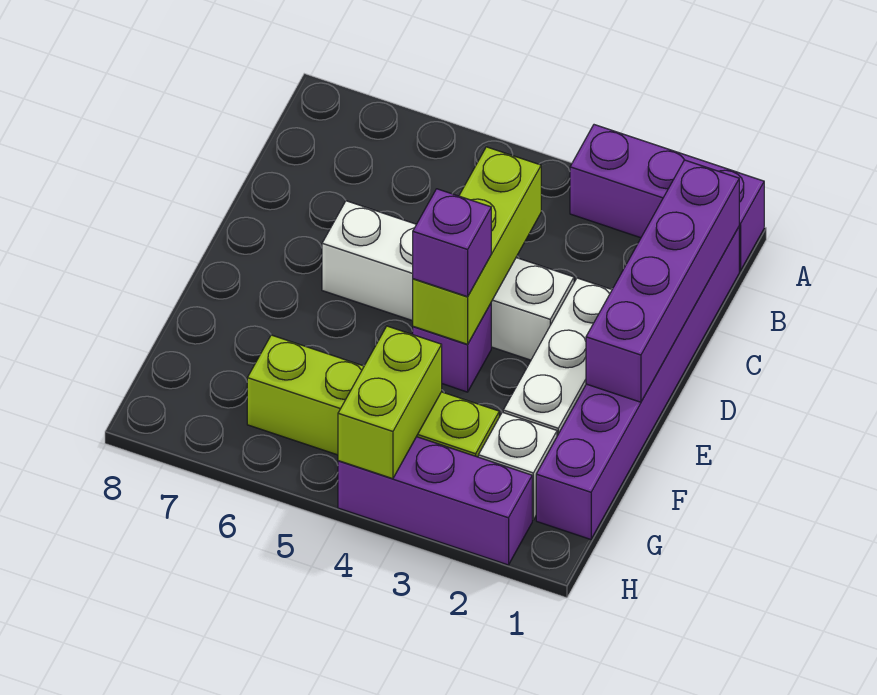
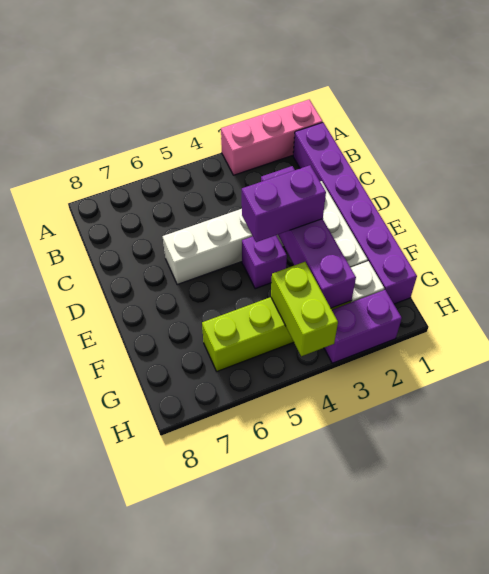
purple brick A1:A3 level 1 -> pink brick A1:A3 level 1
purple brick B1:E1 level 2 -> purple brick D3:G3 level 2
lime brick C4:E4 level 2 -> none
purple brick E4 level 3 -> purple brick E3:E4 level 3
purple brick H2:H4 level 1 -> purple brick H2:H3 level 1

